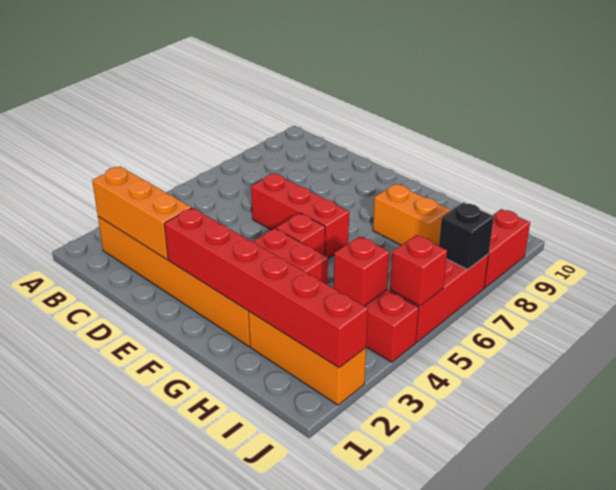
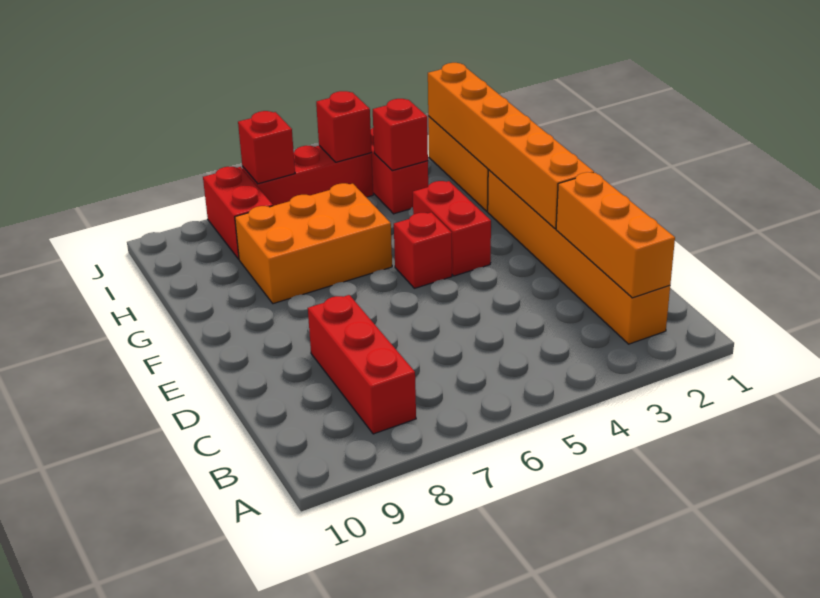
red brick D6:F6 level 1 -> red brick B8:D8 level 1
red brick E2:J2 level 2 -> orange brick E2:J2 level 2
orange brick G8:H8 level 1 -> orange brick G6:H8 level 1
black brick J7 level 2 -> red brick J7 level 2
red brick J8:J9 level 1 -> red brick I8:J8 level 1

